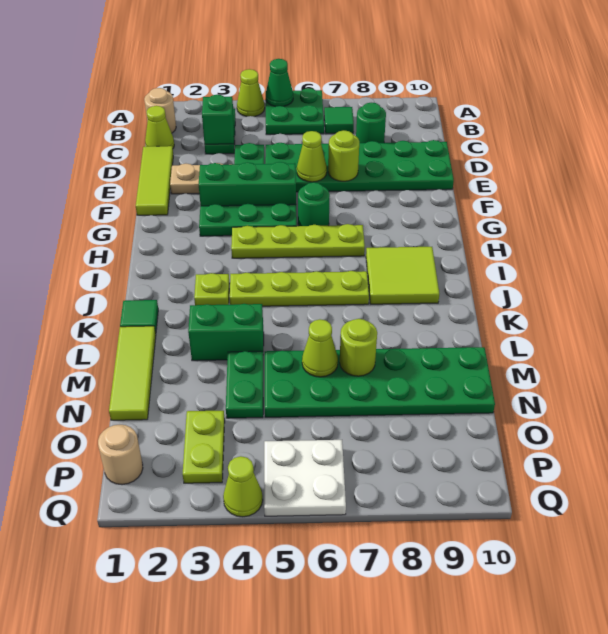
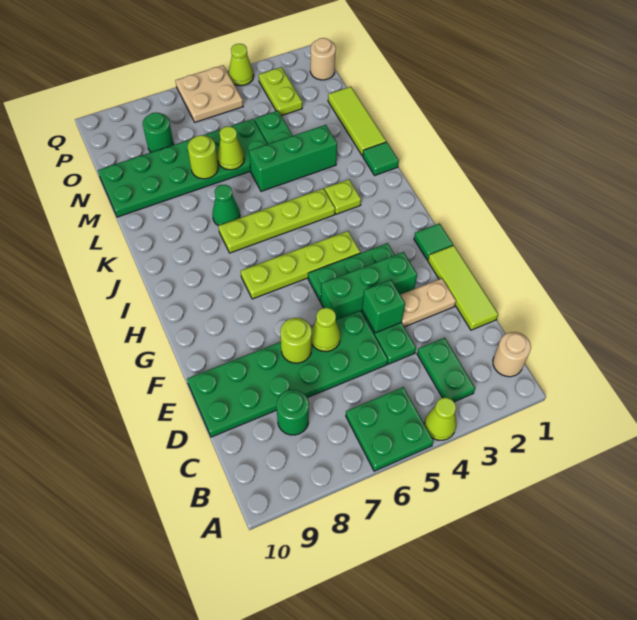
green cone A5 level 2 -> green cone K7 level 1
green tile B7 level 1 -> green tile G1 level 1
lime cone C1 level 1 -> none
green brick C3 level 2 -> green brick E4 level 2
green round brick G6 level 1 -> green round brick O8 level 1
lime tile I8:J9 level 1 -> none
green brick L3:L4 level 1 -> green brick L3:L5 level 1
white plate P5:Q6 level 1 -> tan plate P5:Q6 level 1

